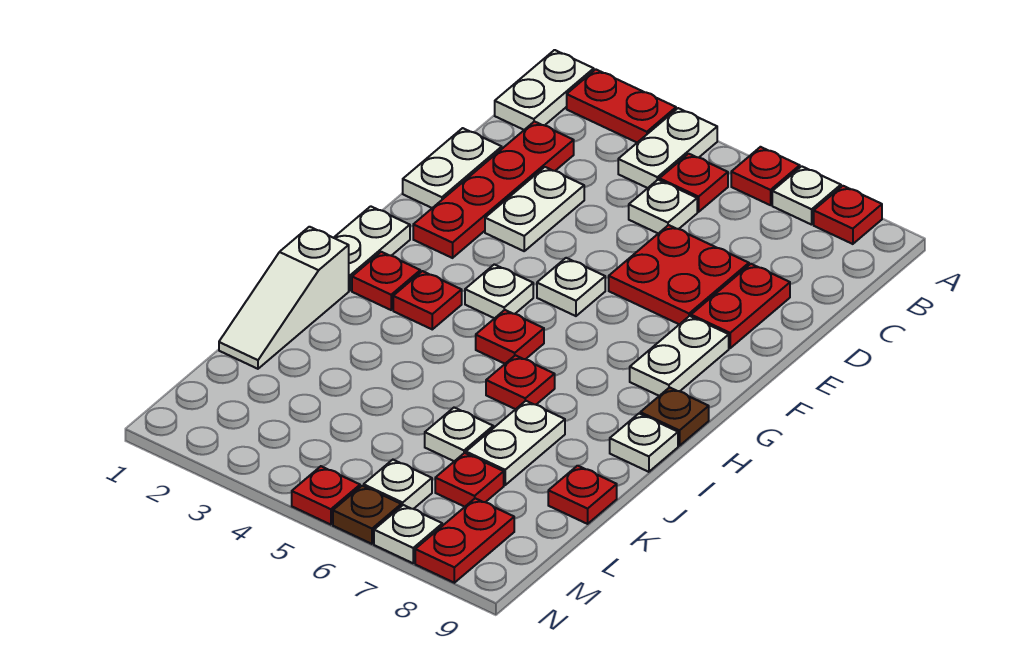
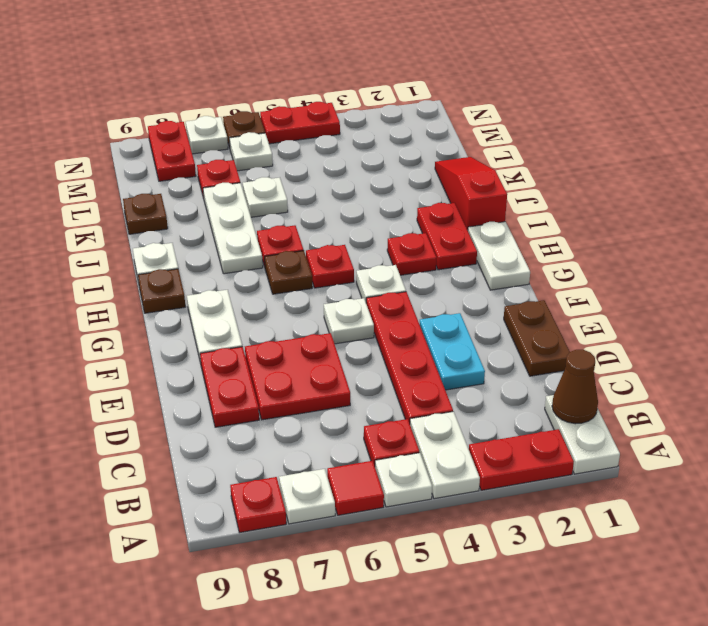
red plate A6 level 1 -> red tile A6 level 1
none -> brown cone B1 level 2
red plate C2:F2 level 1 -> red plate C4:F4 level 1
white plate C5 level 1 -> white plate A5 level 1
white plate D1:E1 level 1 -> brown plate D1:E1 level 1
white plate D3:E3 level 1 -> cyan plate D3:E3 level 1
red plate H2 level 1 -> red plate H2:I2 level 1
none -> brown plate H6 level 1
white slope I1:K1 level 1 top I -> red slope I1:K1 level 1 top I
white plate J7:K7 level 1 -> white plate I7:K7 level 1
red plate K9 level 1 -> brown plate K9 level 1
red plate N5 level 1 -> red plate N4:N5 level 1

